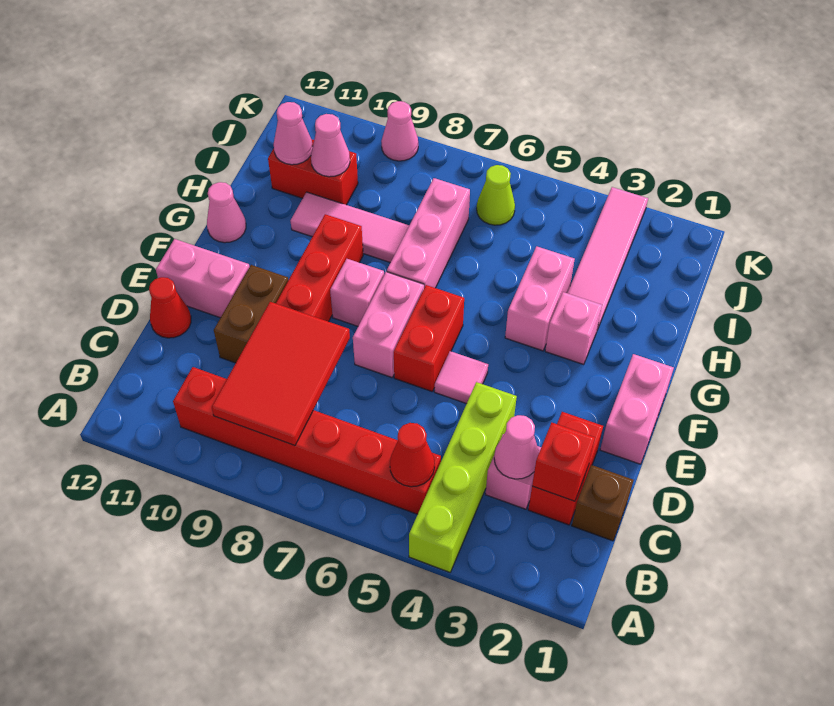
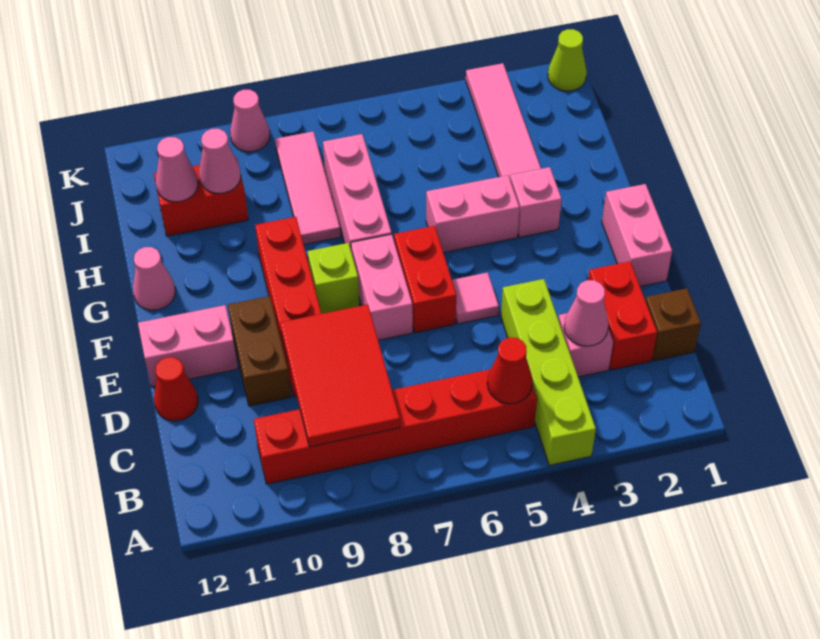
red brick C2 level 2 -> none
pink brick F8 level 1 -> lime brick F8 level 1
pink brick G4:H4 level 1 -> pink brick G4:G5 level 1
pink tile H8:H10 level 1 -> pink tile H8:J8 level 1
lime cone J6 level 1 -> lime cone K1 level 1

